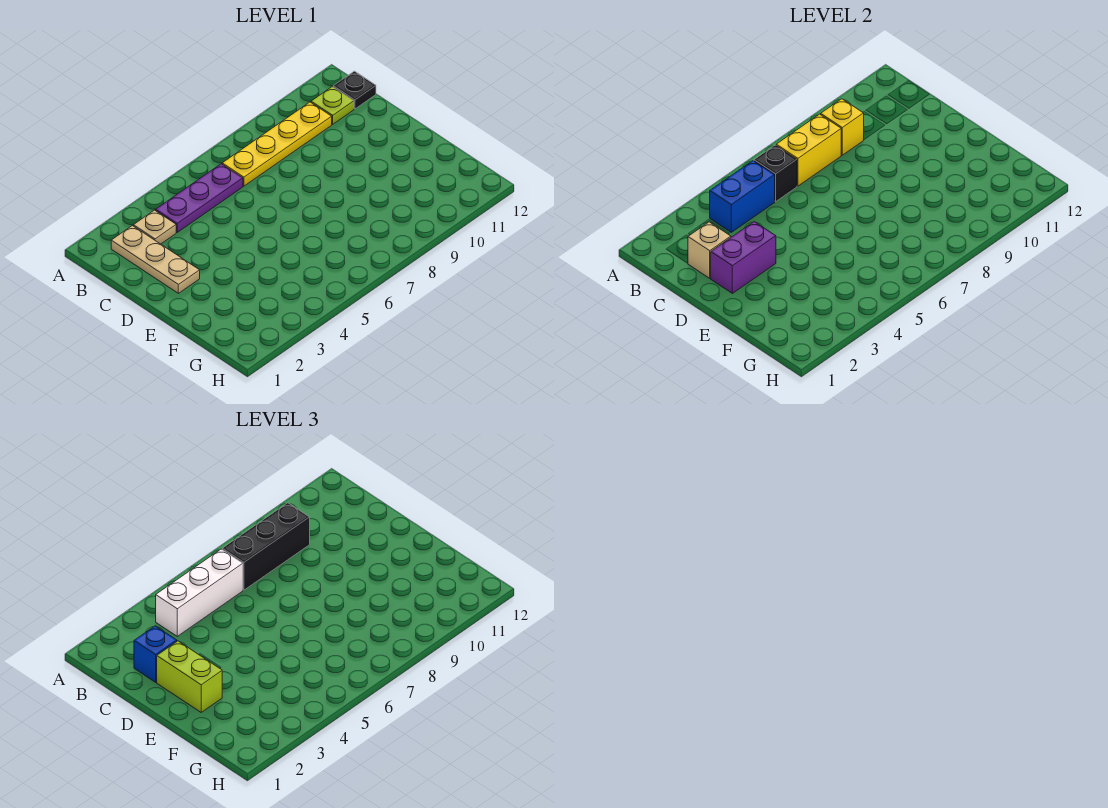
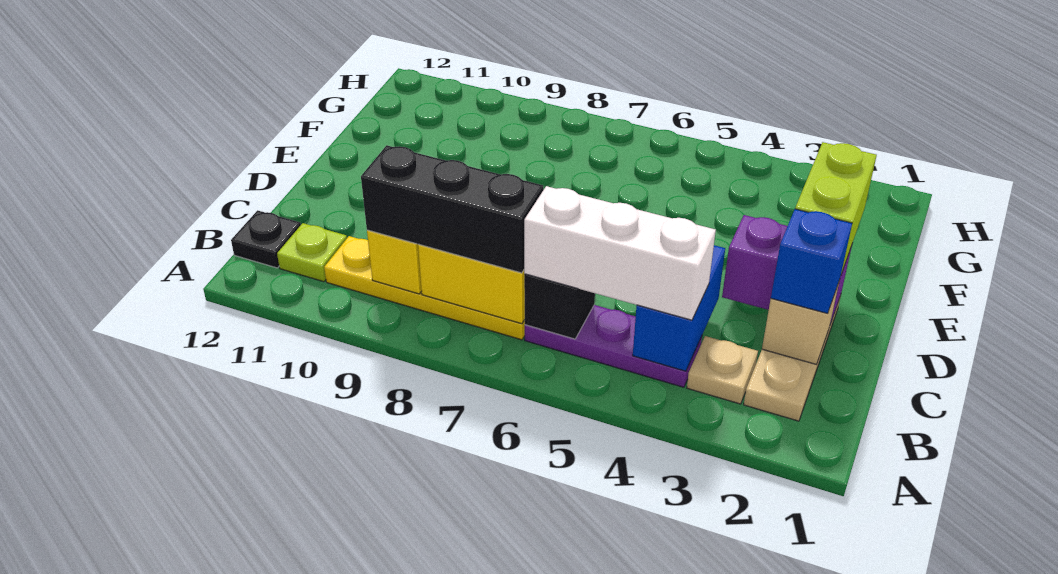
blue brick B4:B5 level 2 -> blue brick B4:C4 level 2

